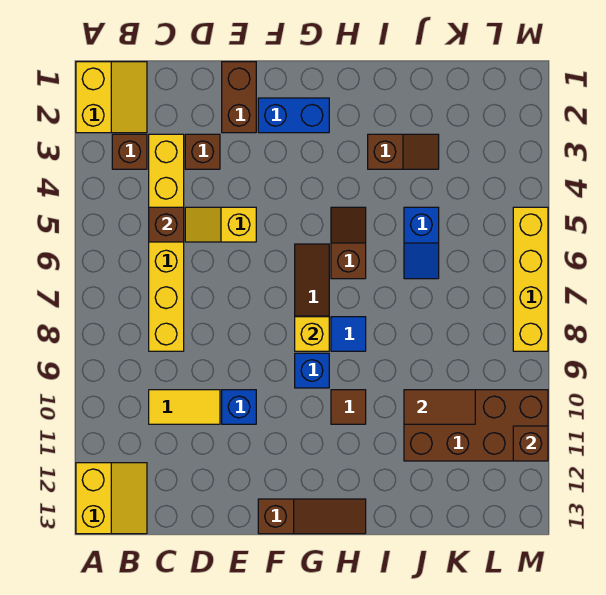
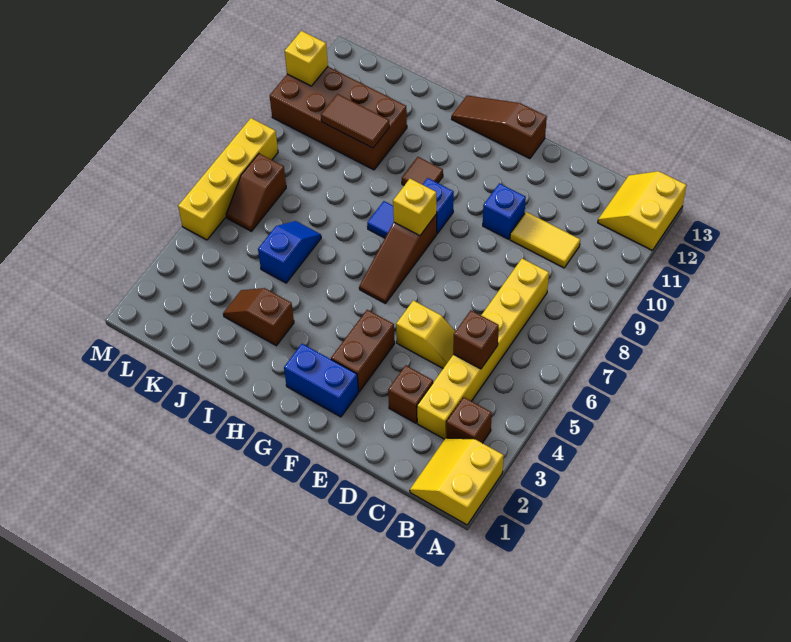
brown brick E1:E2 level 1 -> brown brick F3:F4 level 1
brown slope H5:H6 level 1 top 6 -> brown slope L6:L7 level 1 top 7
brown brick M11 level 2 -> yellow brick M11 level 2

